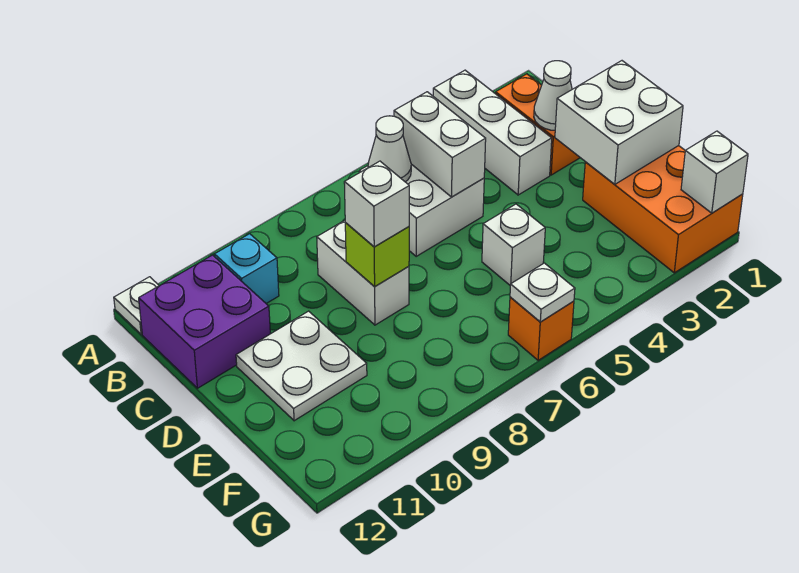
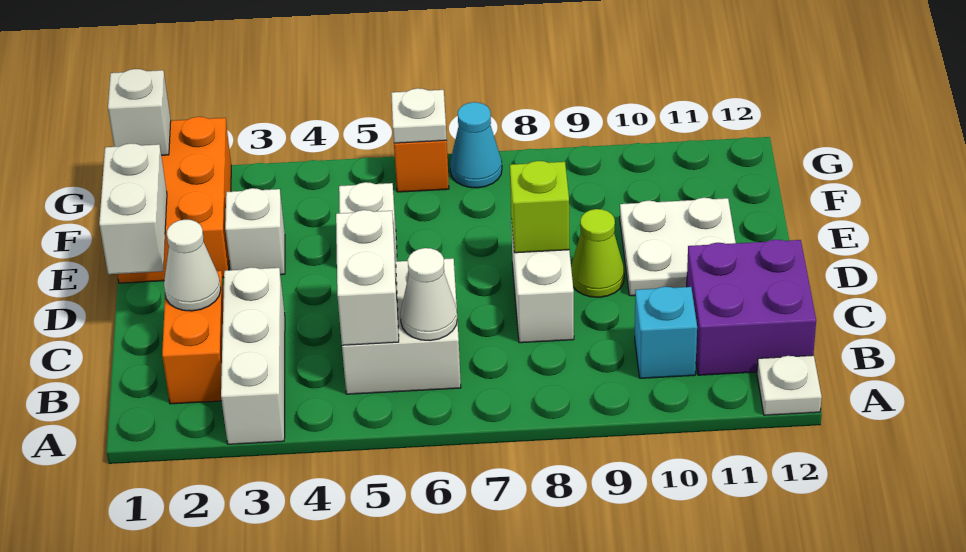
white brick D1:E2 level 2 -> white brick D1:E1 level 2
white brick D8 level 3 -> white brick E3 level 1
none -> lime cone D9 level 1
none -> cyan cone G7 level 1

